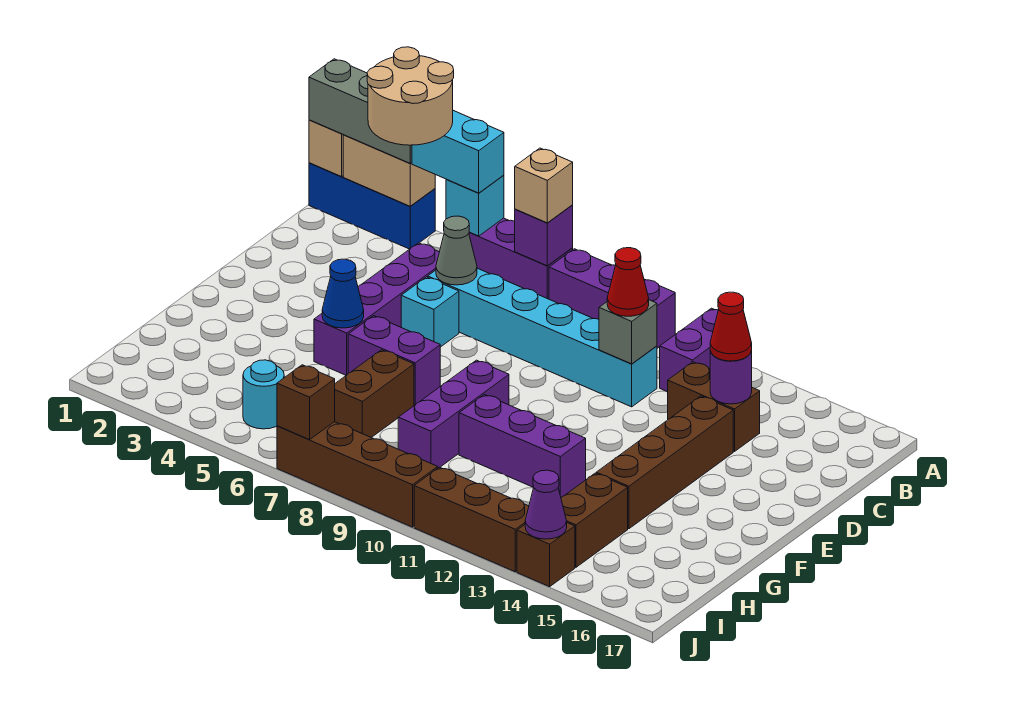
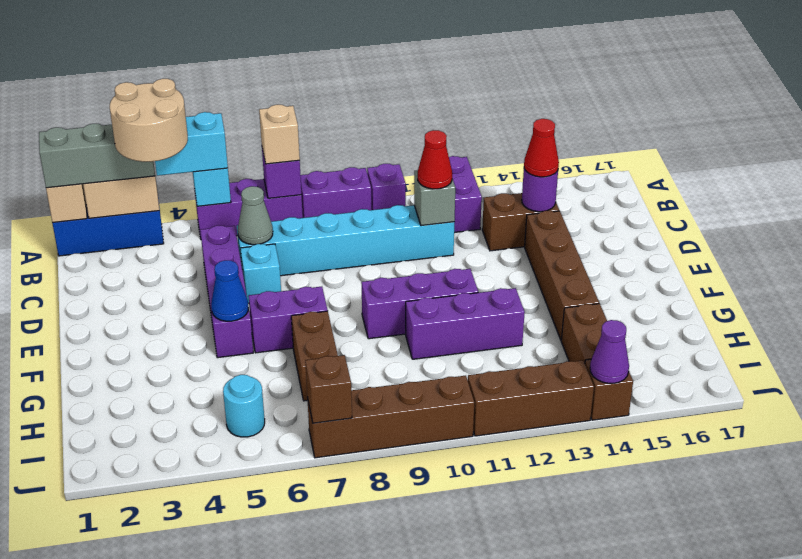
purple brick F9:H9 level 1 -> purple brick F9:F11 level 1

